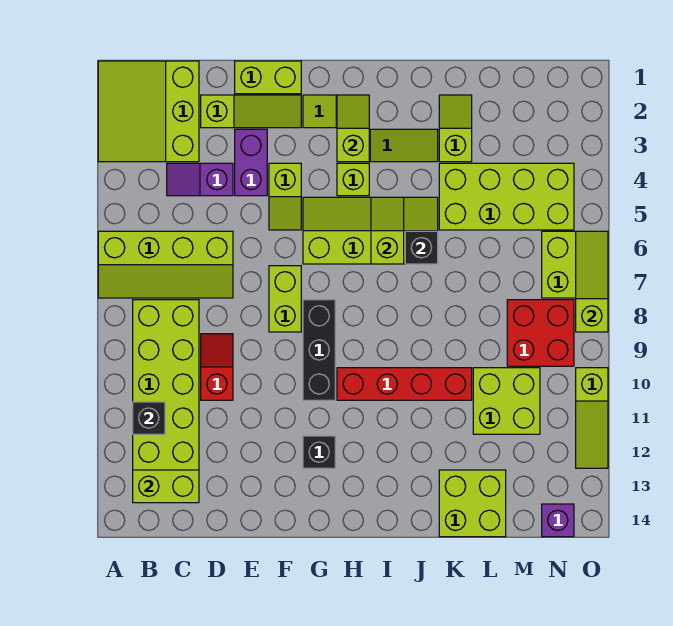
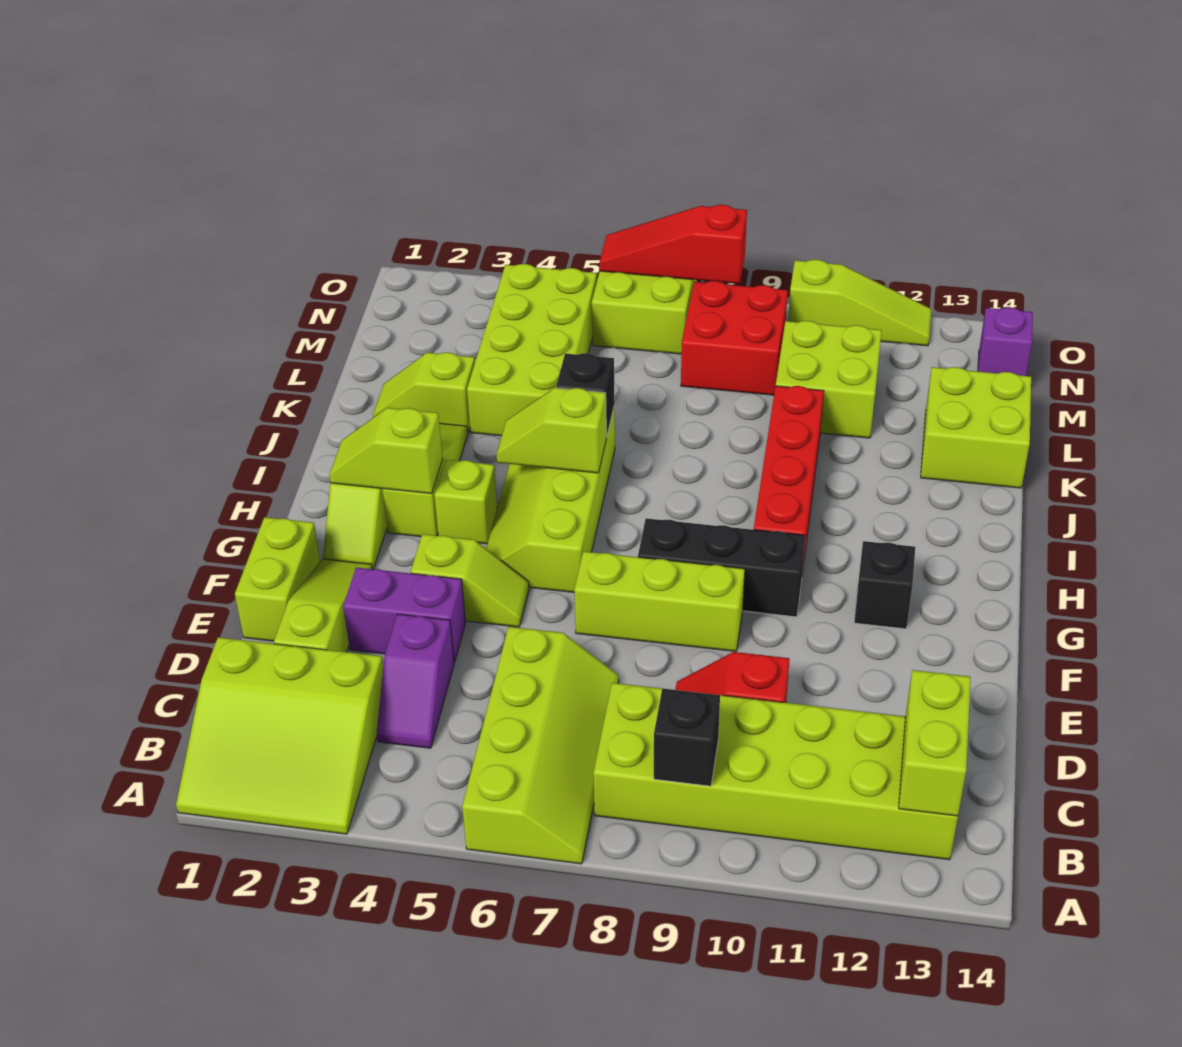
black brick B11 level 2 -> black brick B9 level 2
lime brick F7:F8 level 1 -> lime brick F7:F9 level 1
lime slope O6:O8 level 2 top 8 -> red slope O6:O8 level 2 top 8

